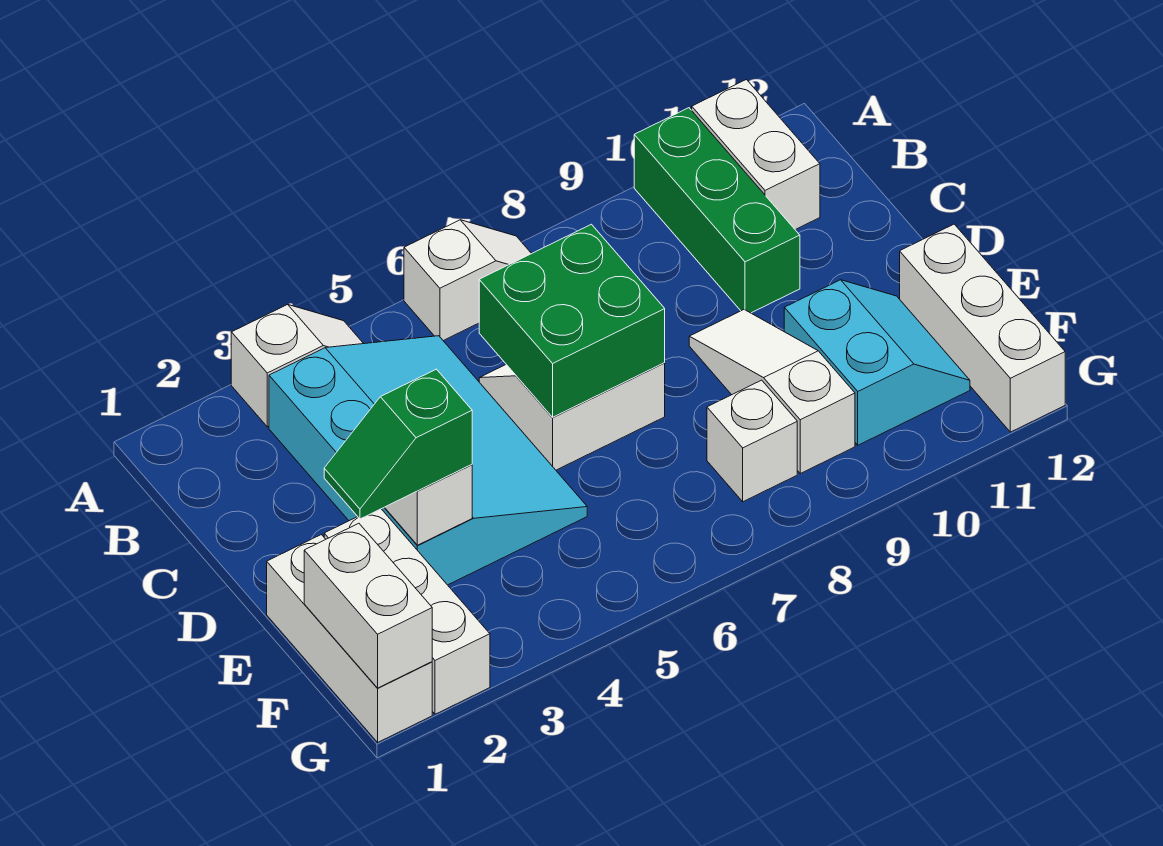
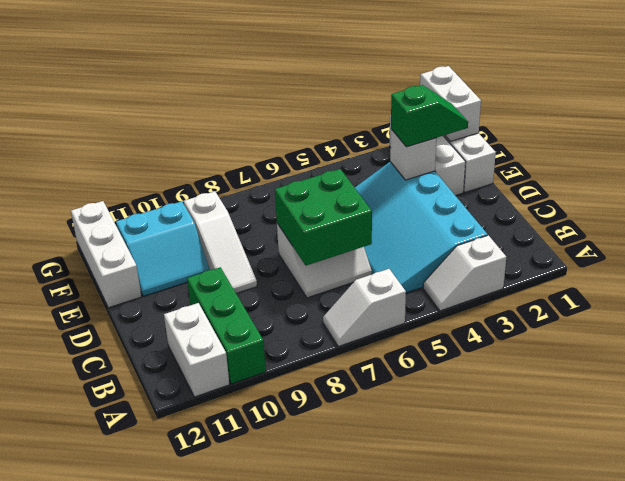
cyan slope E10:F11 level 1 top 10 -> cyan slope E10:F11 level 1 top F
white brick F8 level 1 -> none

